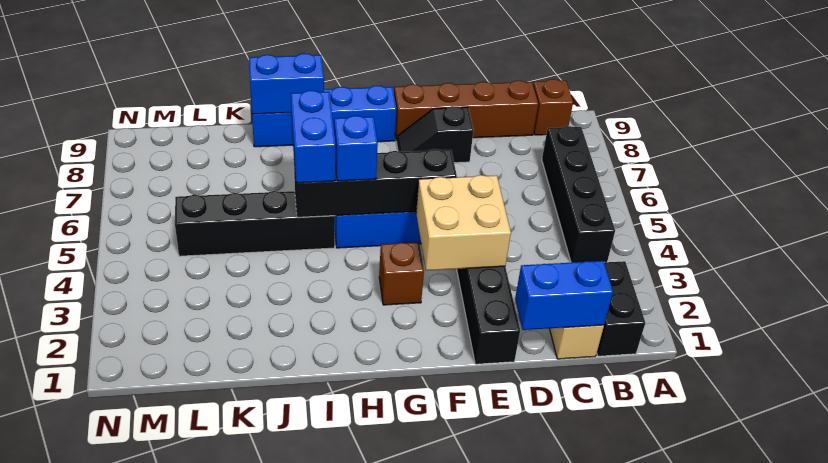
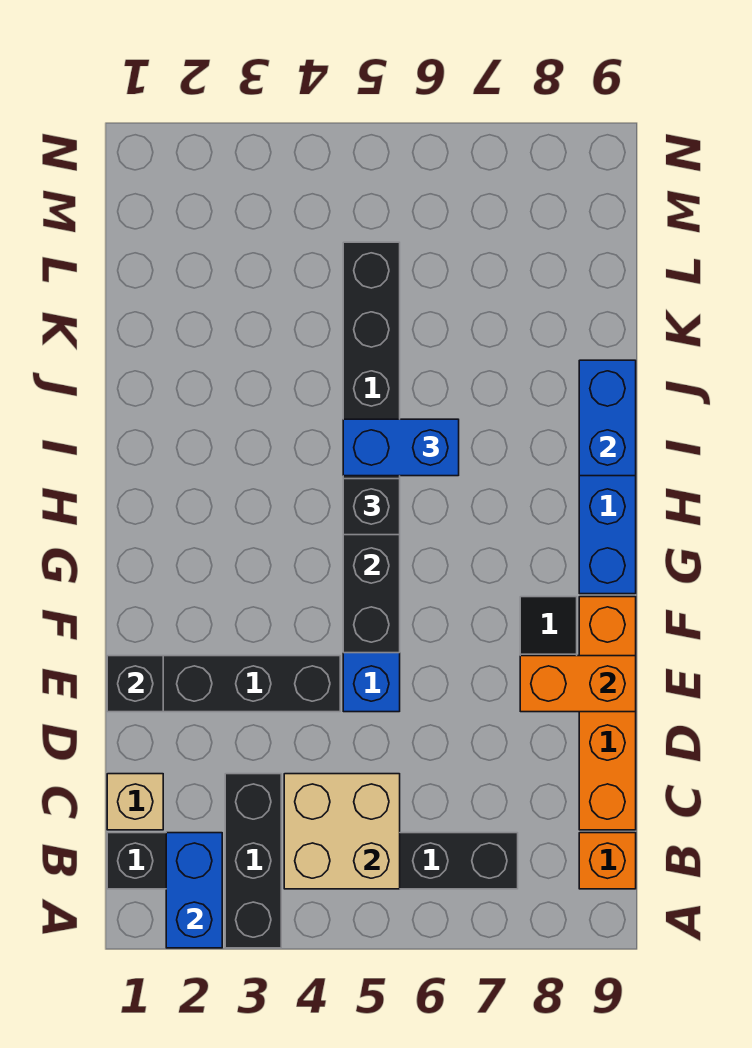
none -> black brick A3:C3 level 1
brown brick B9 level 1 -> orange brick B9 level 1
blue brick C1:D1 level 2 -> blue brick A2:B2 level 2
brown brick C9:F9 level 1 -> orange brick C9:F9 level 1
none -> black brick E1 level 2
tan brick E3:F4 level 2 -> tan brick B4:C5 level 2
none -> orange brick E8:E9 level 2
brown brick G3 level 1 -> none
blue brick H5 level 3 -> black brick H5 level 3

